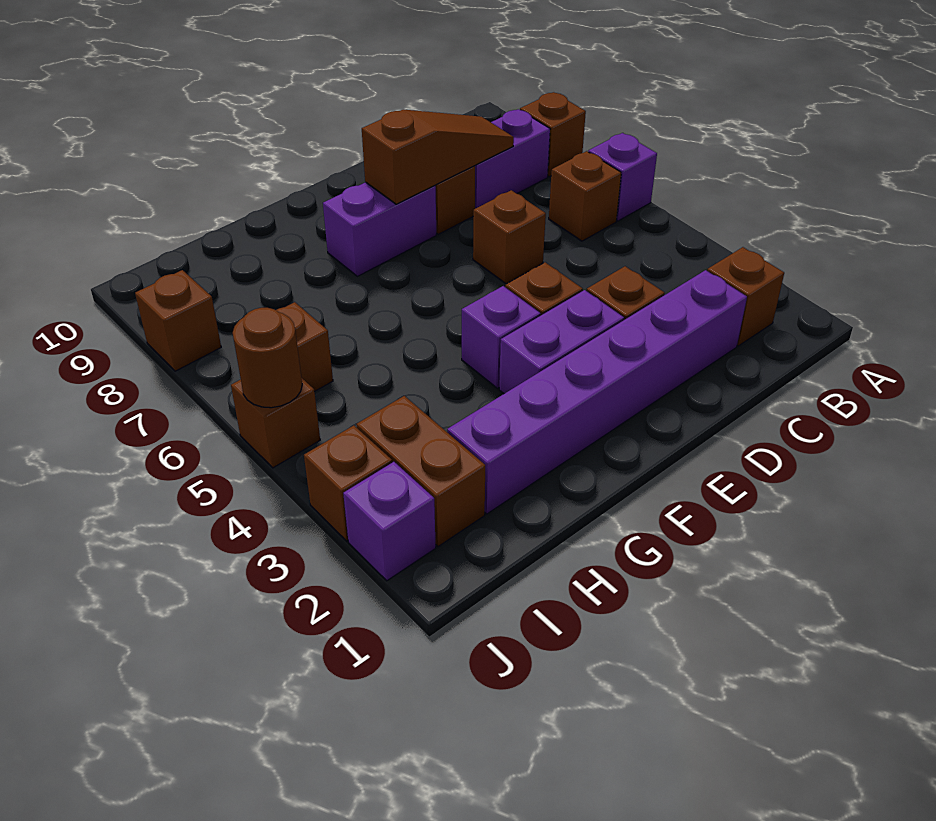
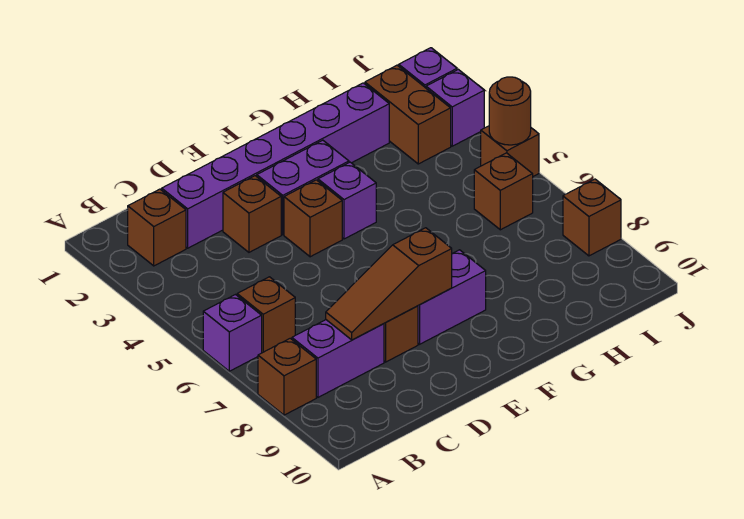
brown brick D6 level 1 -> none
brown brick J3 level 1 -> purple brick J3 level 1

